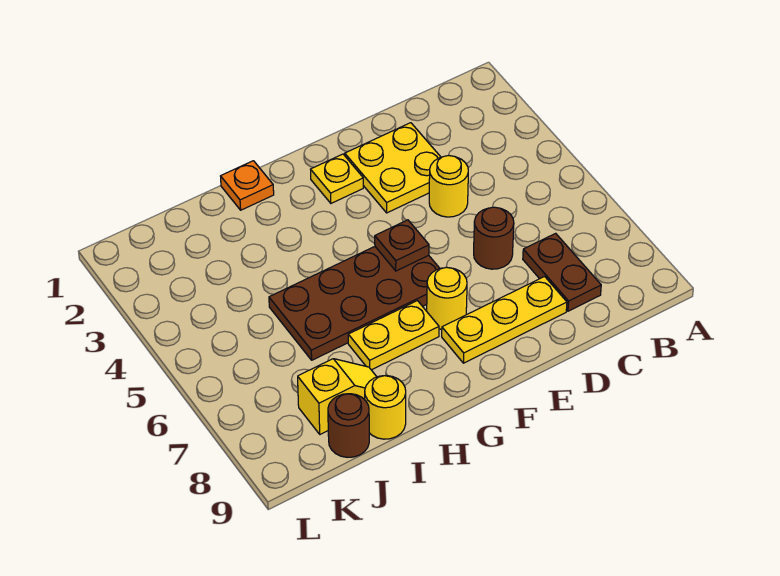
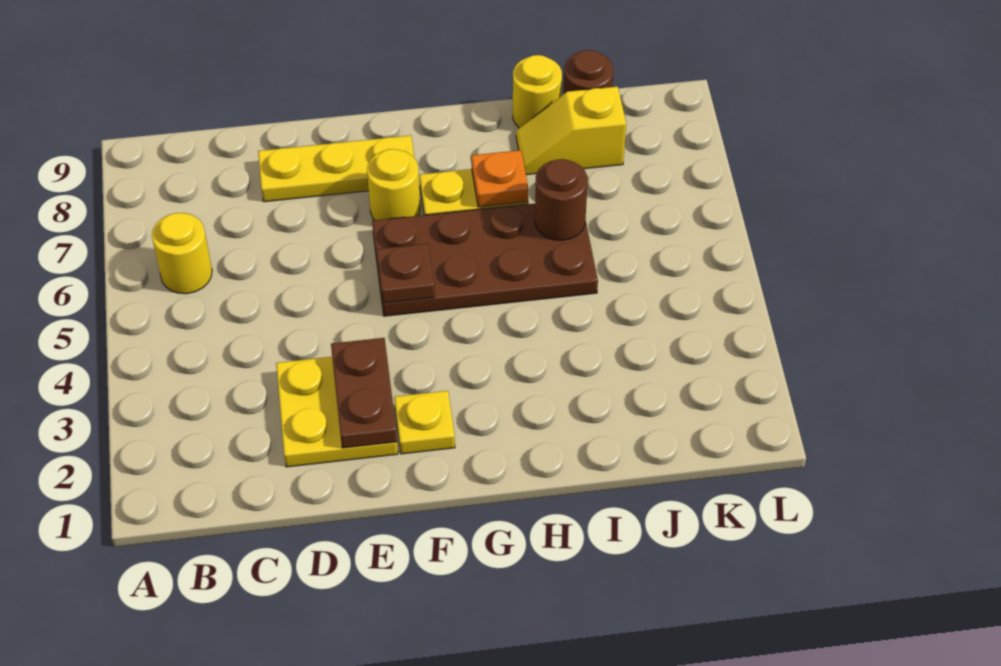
brown plate C7:C8 level 1 -> brown plate E2:E3 level 2
yellow round brick D4 level 1 -> yellow round brick B6 level 1
brown round brick D6 level 1 -> brown round brick I6 level 2
orange plate H1 level 1 -> orange plate H7 level 2

